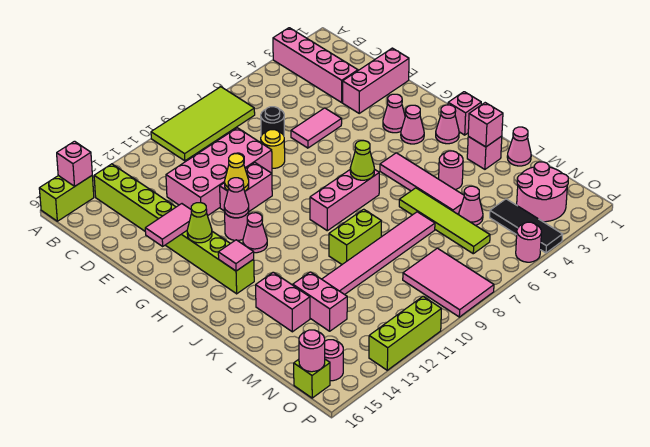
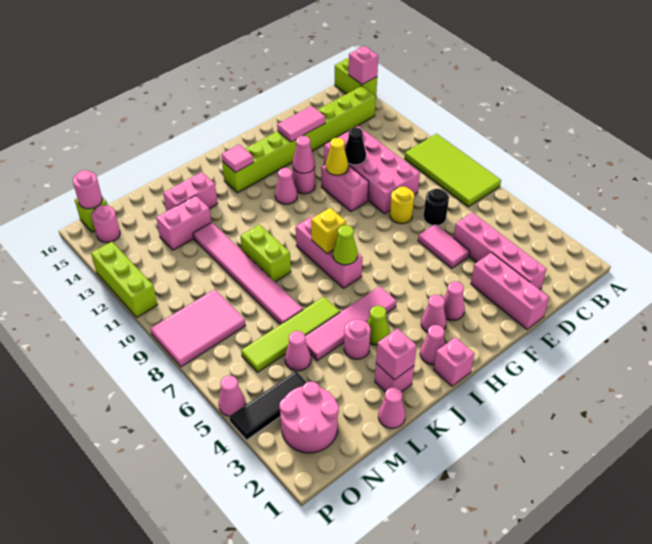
pink brick A3:D3 level 1 -> pink brick D2:D5 level 1
none -> black cone E11 level 2
pink tile F14:F15 level 2 -> pink tile E14:F14 level 2
lime cone G14 level 2 -> lime cone J4 level 1
none -> yellow brick I8 level 2
pink round brick P5 level 1 -> pink cone P5 level 1

